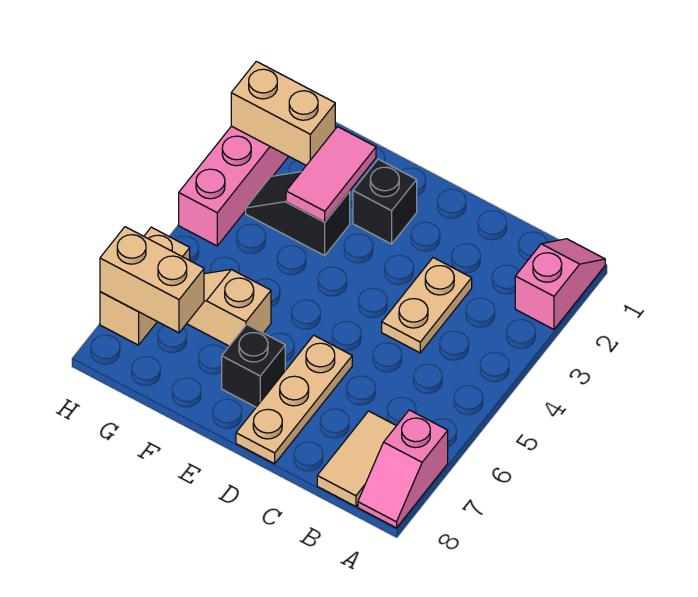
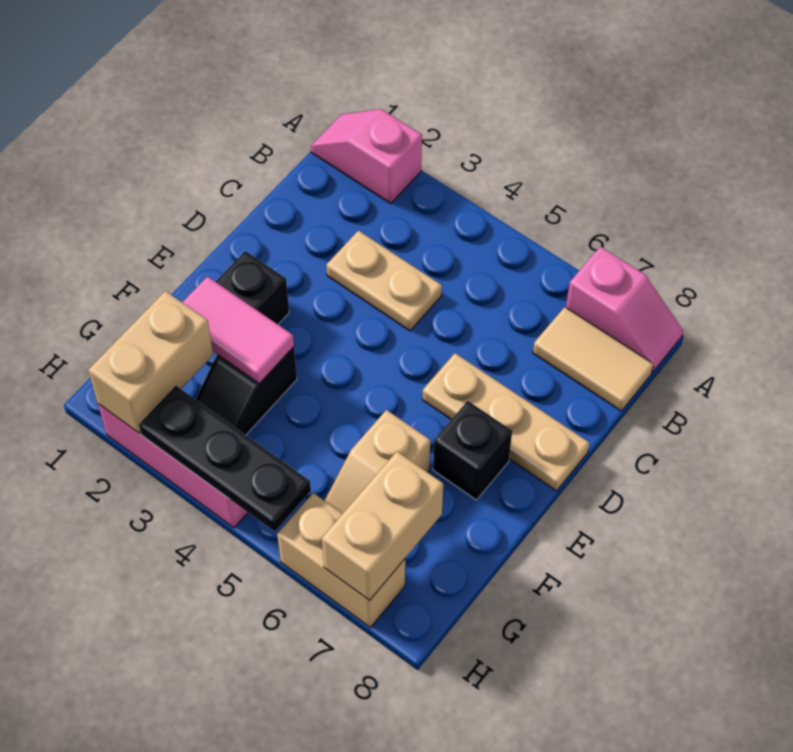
none -> black plate H3:H5 level 2

